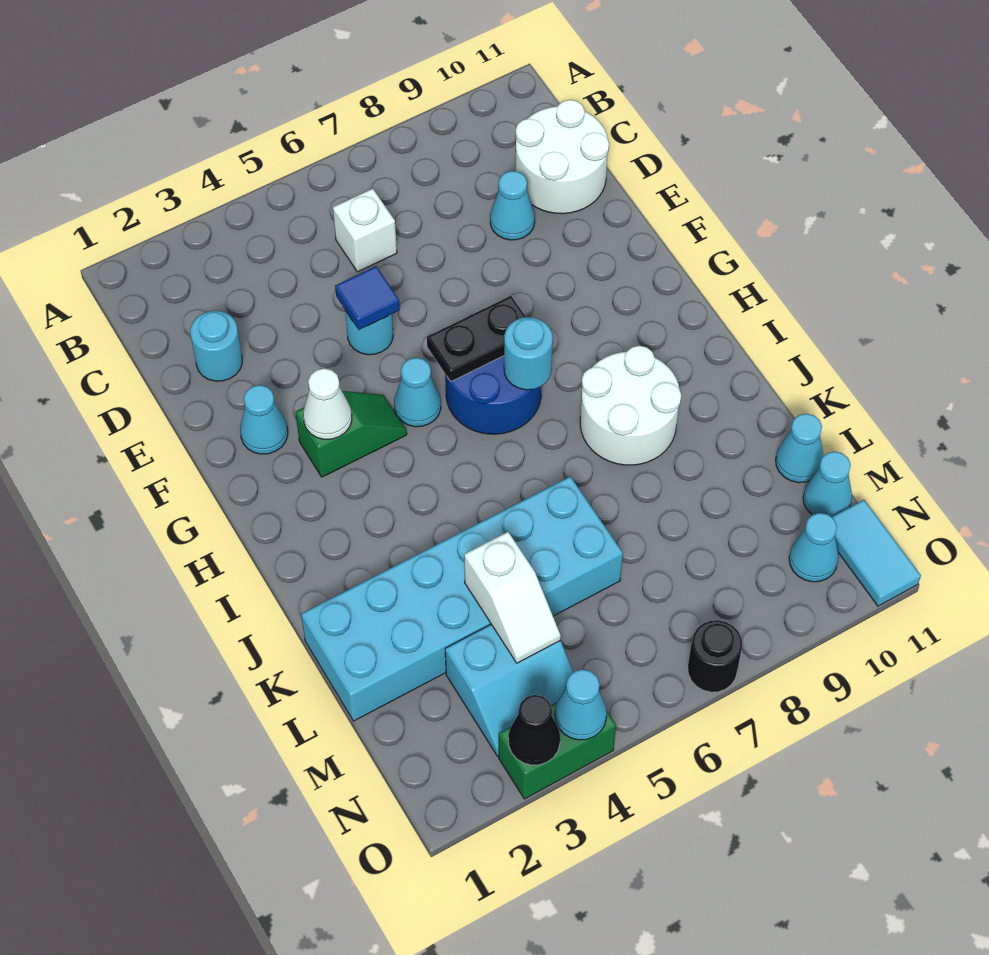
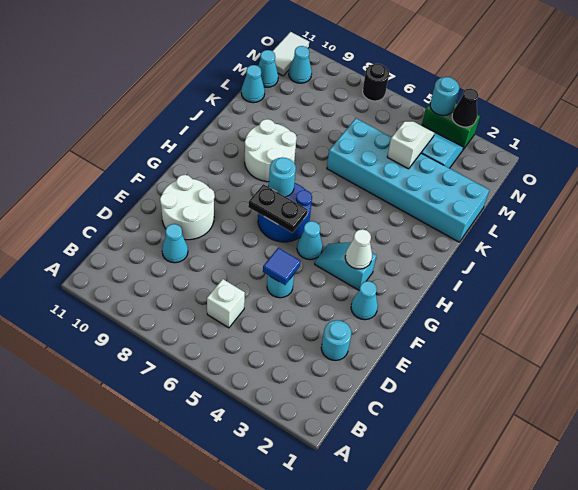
white round brick C10:D11 level 1 -> white round brick E9:F10 level 1
green slope G3:G4 level 1 top 3 -> cyan slope G3:G4 level 1 top 3
cyan tile N11:O11 level 1 -> white tile N11:O11 level 1
cyan cone O4 level 2 -> cyan round brick O4 level 2

